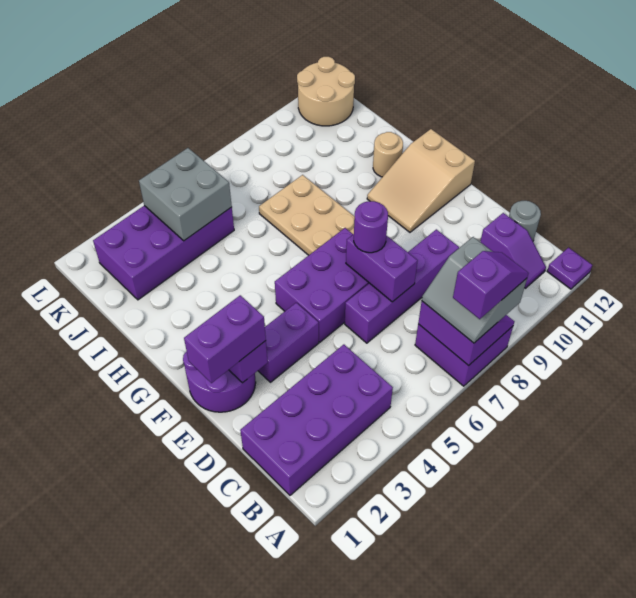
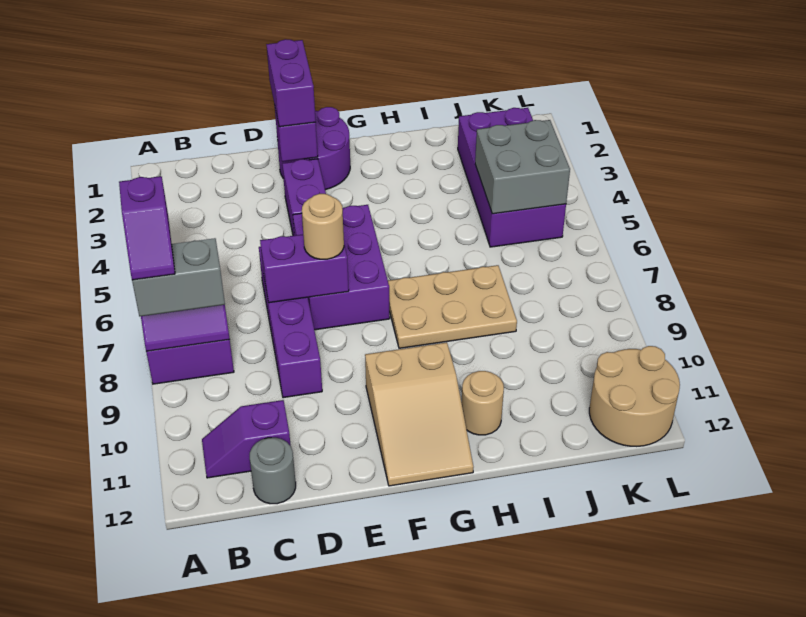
purple plate A12 level 1 -> none
purple brick B1:C4 level 1 -> none
purple round brick E7 level 3 -> tan round brick E7 level 3
tan slope F10:G12 level 1 top 12 -> tan slope F10:G12 level 1 top 10

